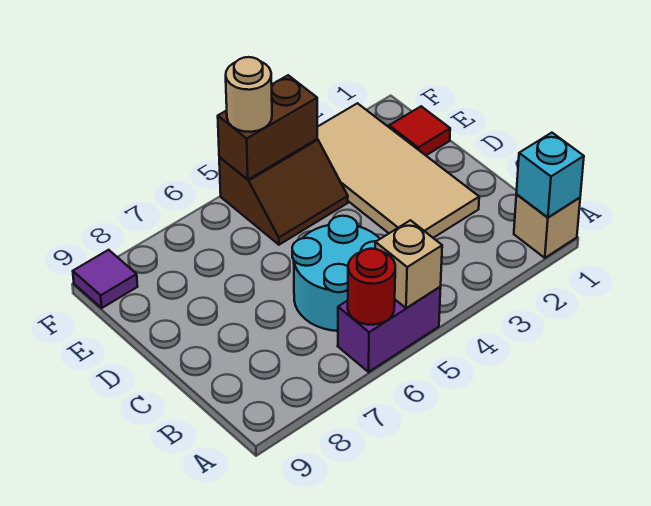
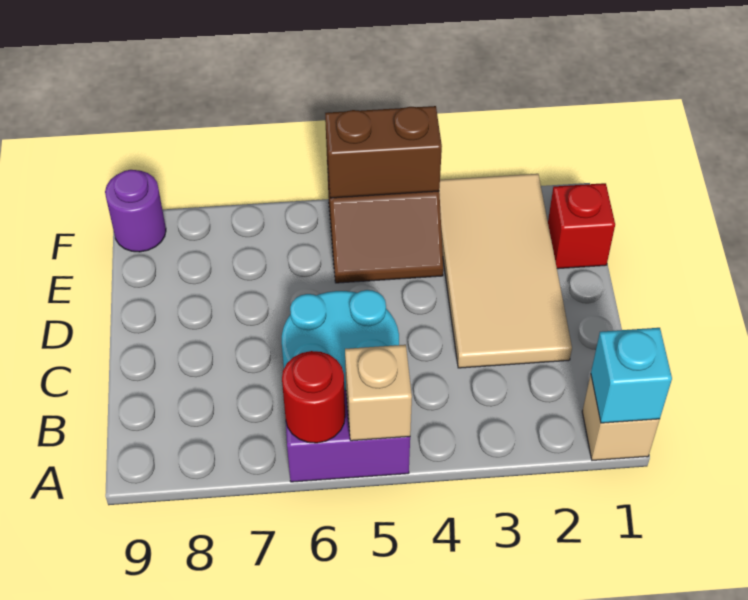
red tile E1 level 1 -> red brick E1 level 1
tan round brick F5 level 3 -> none
purple tile F9 level 1 -> purple round brick F9 level 1

